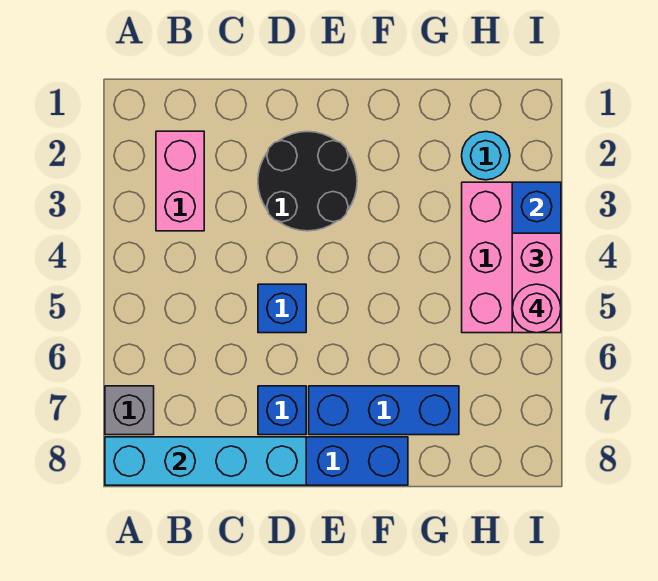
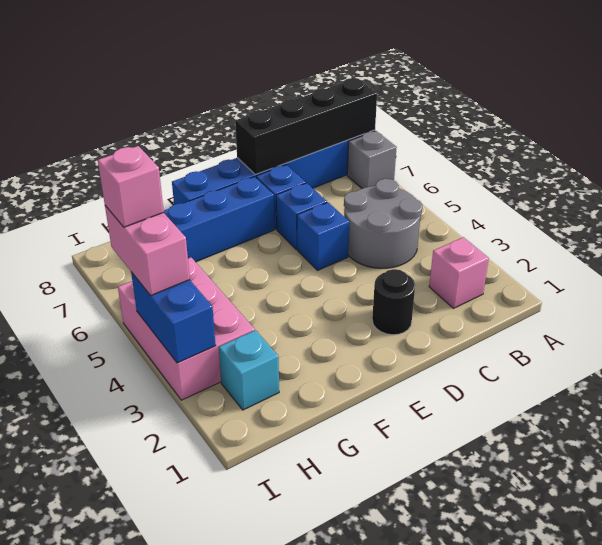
cyan brick A8:D8 level 2 -> black brick A8:D8 level 2
pink brick B2:B3 level 1 -> pink brick B2 level 1
none -> grey round brick B4:C5 level 1
black round brick D2:E3 level 1 -> black round brick D2 level 1
none -> blue brick D6 level 1
cyan round brick H2 level 1 -> cyan brick H2 level 1
pink round brick I5 level 4 -> pink brick I5 level 4

